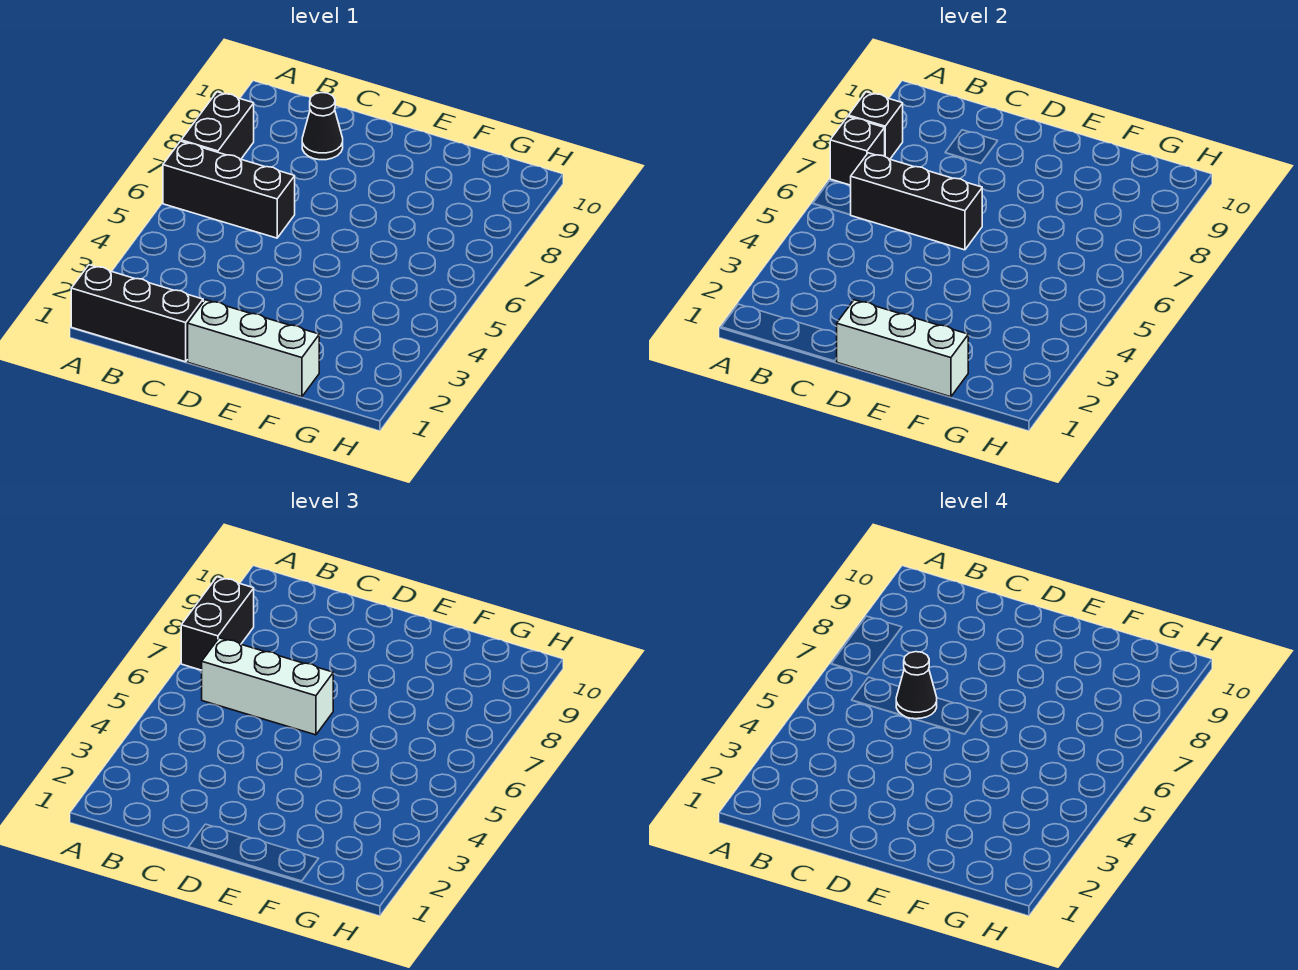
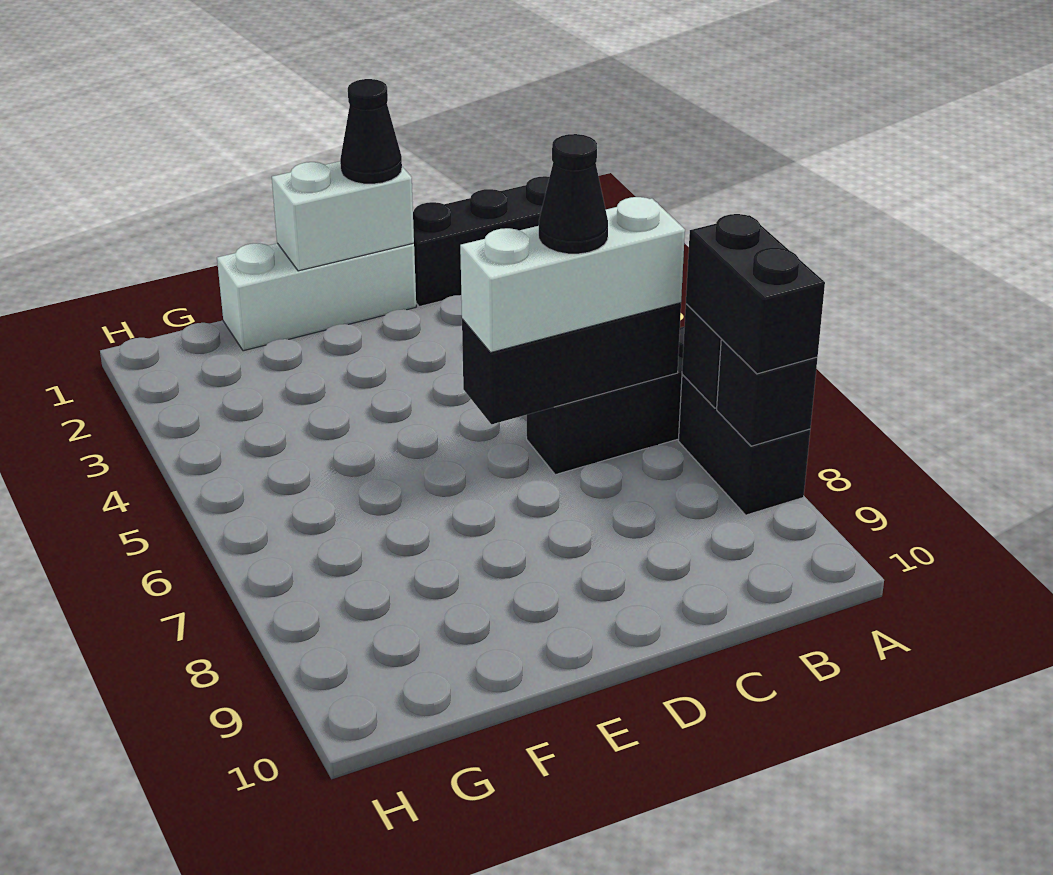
black cone C9 level 1 -> black cone D1 level 3
white brick D1:F1 level 2 -> white brick D1:E1 level 2

